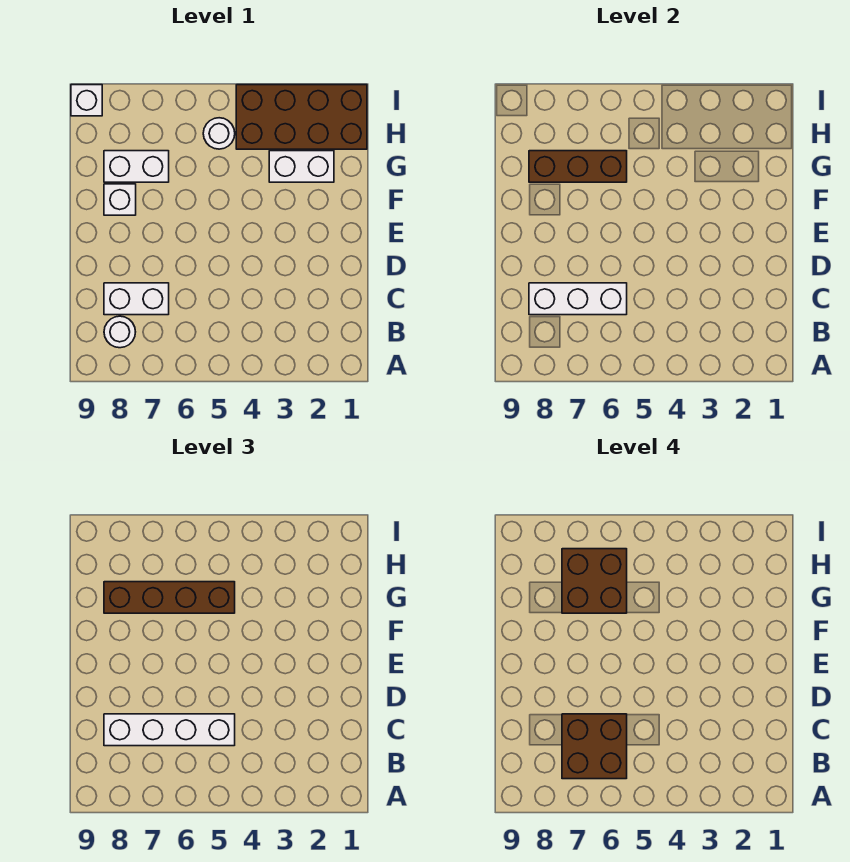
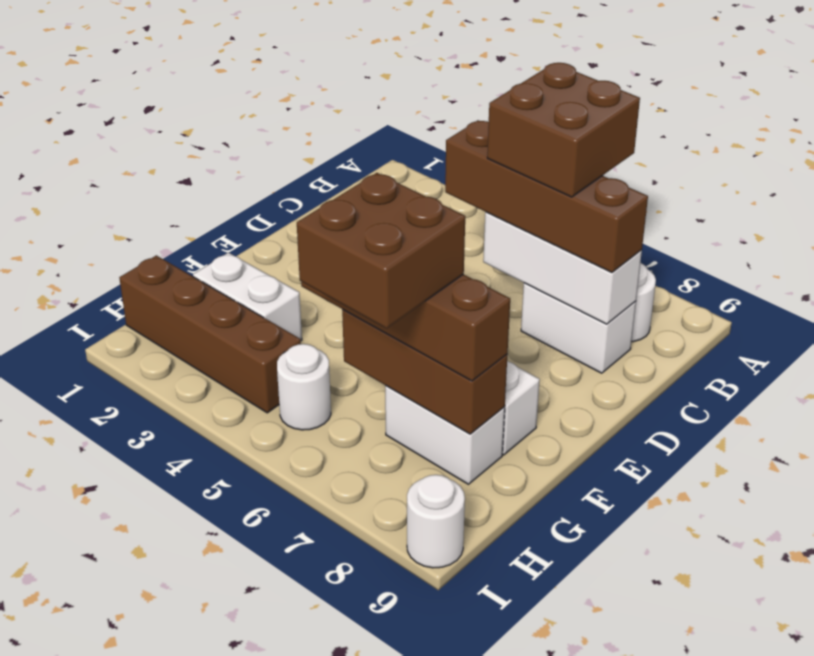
white brick C5:C8 level 3 -> brown brick C5:C8 level 3
brown brick H1:I4 level 1 -> brown brick H1:H4 level 1
white brick I9 level 1 -> white round brick I9 level 1

